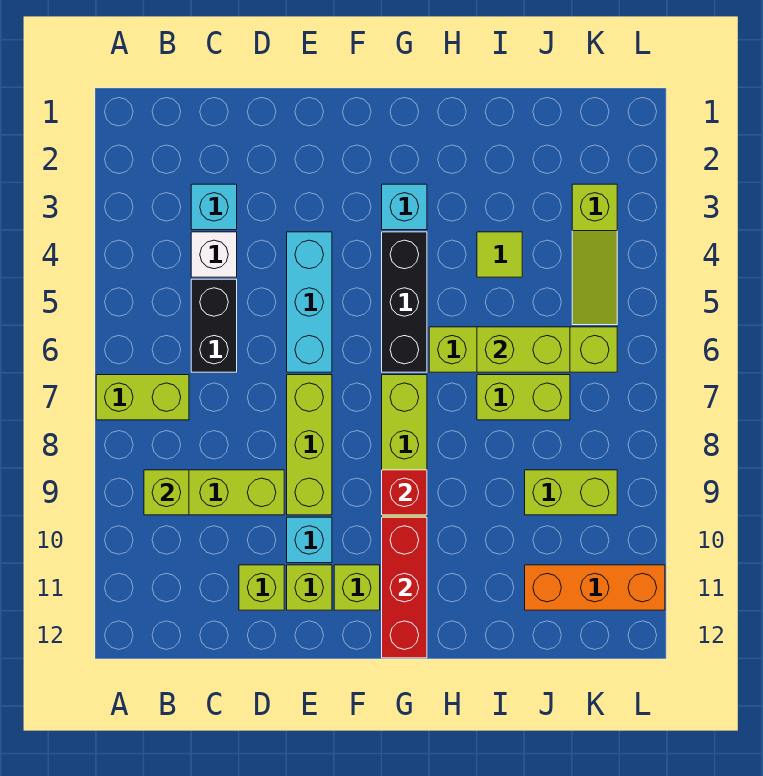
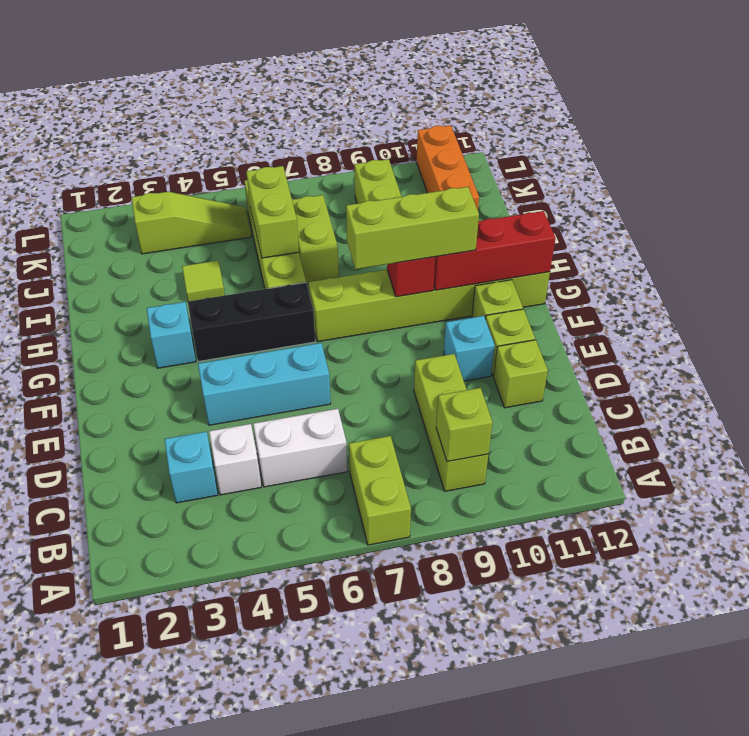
black brick C5:C6 level 1 -> white brick C5:C6 level 1
lime brick E7:E9 level 1 -> lime brick G8:G10 level 3

